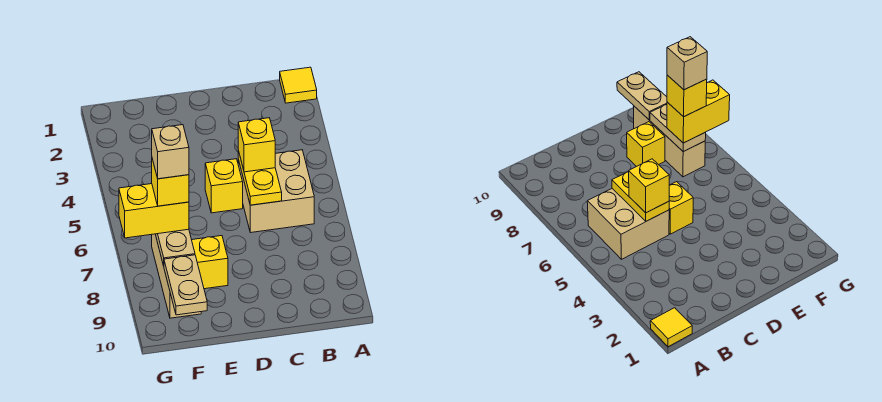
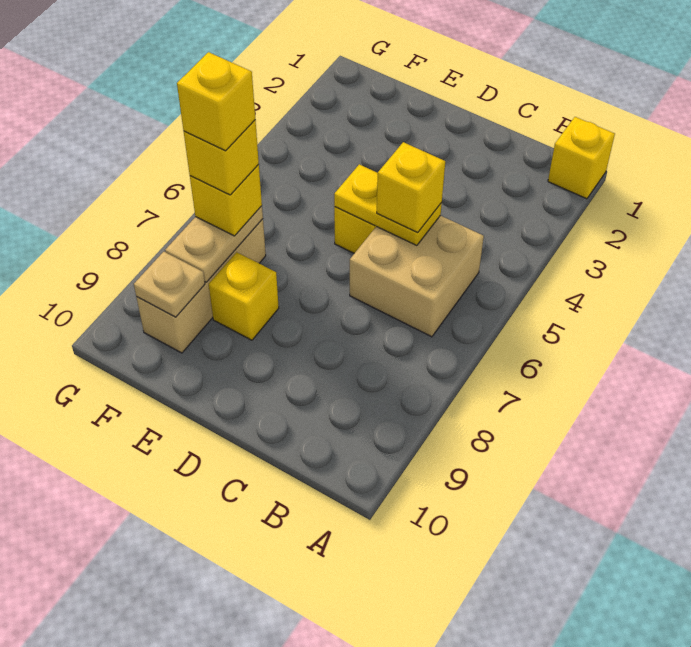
yellow tile A1 level 1 -> yellow brick A1 level 1
yellow plate C5:C6 level 2 -> yellow plate C5:D5 level 2
yellow brick F7:G7 level 3 -> yellow brick F7 level 3
tan brick F7 level 5 -> yellow brick F7 level 5
tan plate F9:F10 level 2 -> tan plate F9 level 2

